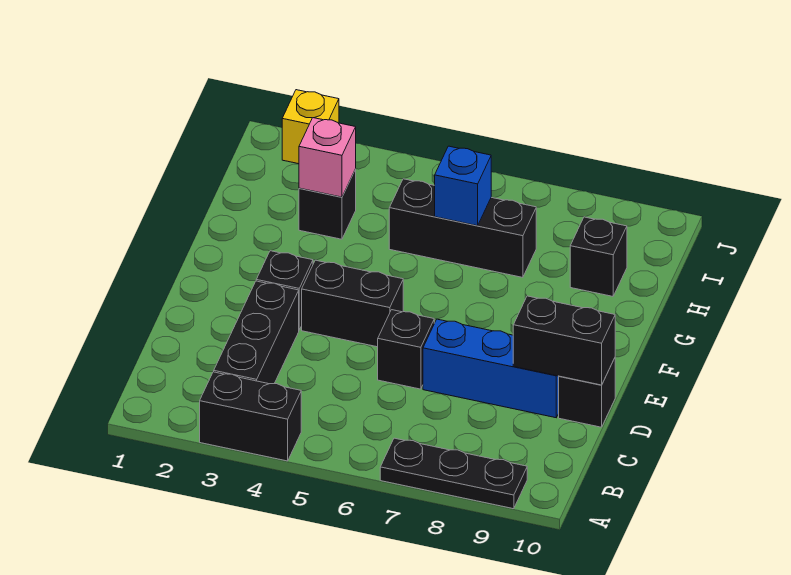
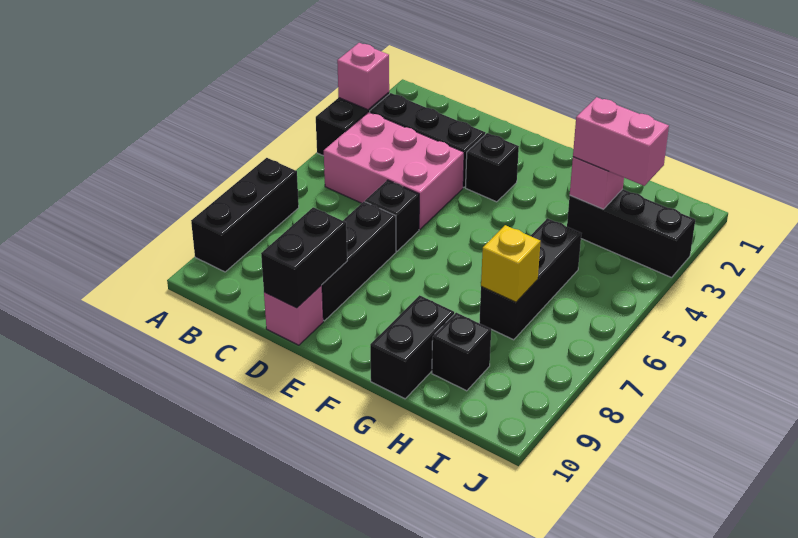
none -> pink brick A3 level 2
black plate A7:A9 level 1 -> black brick A7:A9 level 1
none -> pink brick B4:D5 level 1
blue brick D7:D9 level 1 -> black brick D7:D9 level 1
black brick D10 level 1 -> pink brick D10 level 1
black brick E4:E5 level 1 -> black brick G9:G10 level 1
black brick H3 level 1 -> black brick H3:J3 level 1
none -> pink brick H3:I3 level 3
blue brick H6 level 2 -> none
yellow brick J2 level 1 -> yellow brick H7 level 2

